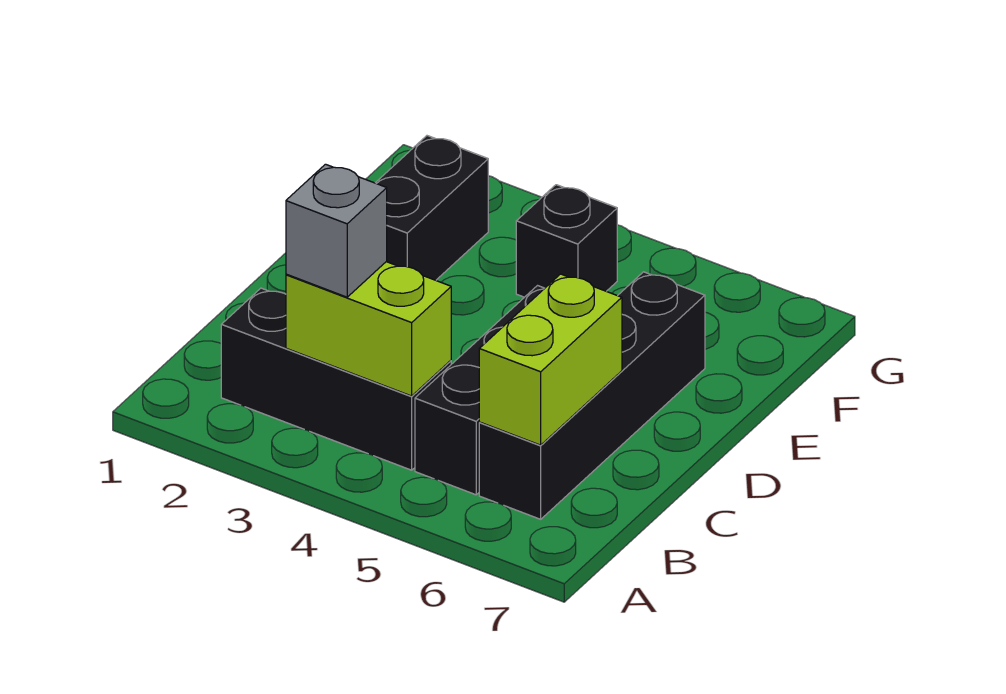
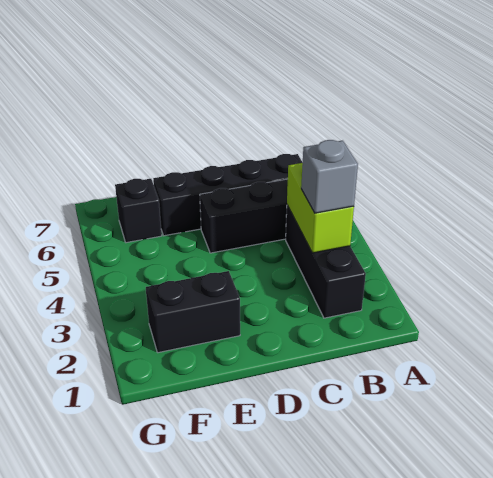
lime brick B6:C6 level 2 -> none
black brick F4 level 1 -> black brick F6 level 1

